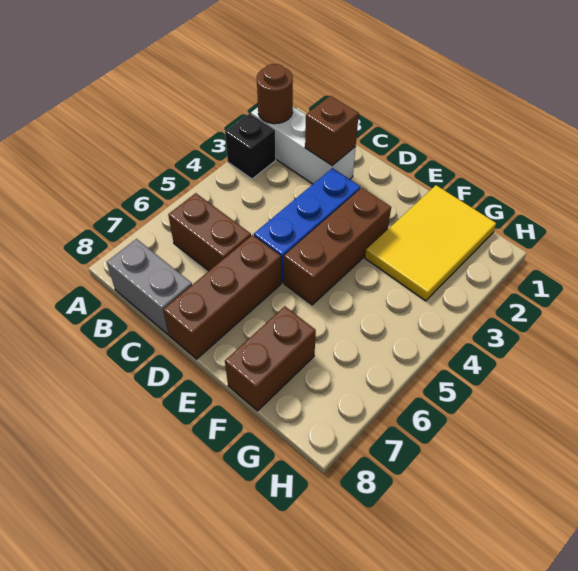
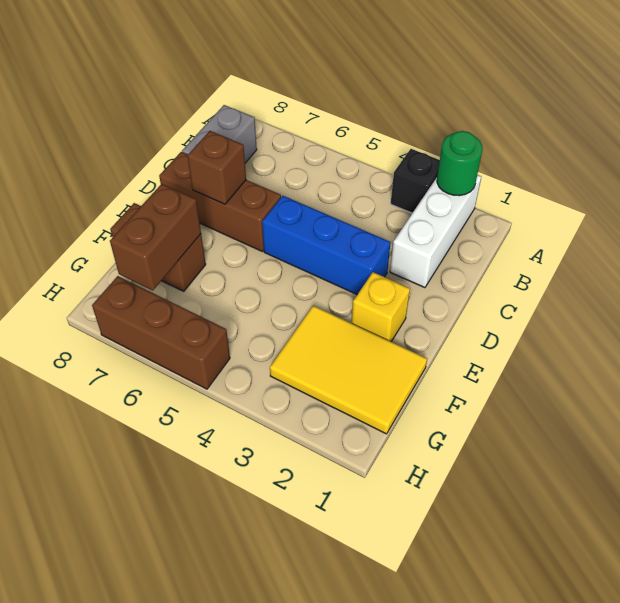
brown round brick A2 level 2 -> green round brick A2 level 2
brown brick B6:C6 level 1 -> brown brick F7:G7 level 2
brown brick C2 level 2 -> brown brick D7 level 2
none -> yellow brick E2 level 1
brown brick E3:E5 level 1 -> brown brick H5:H7 level 1

